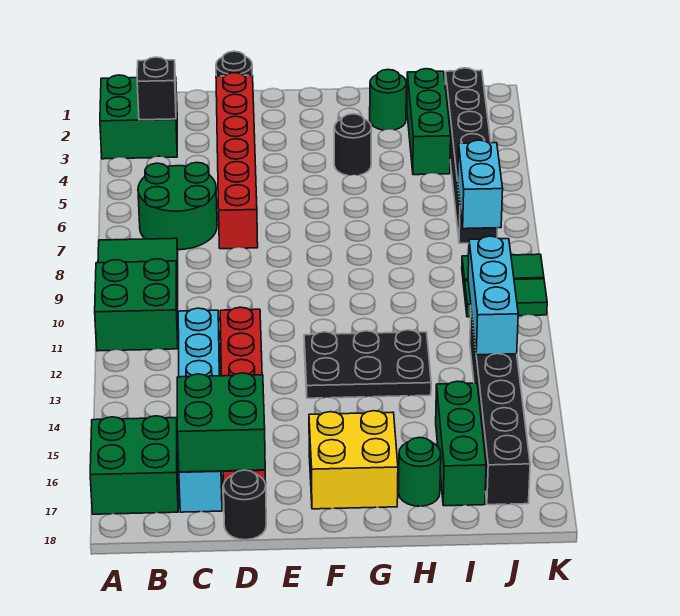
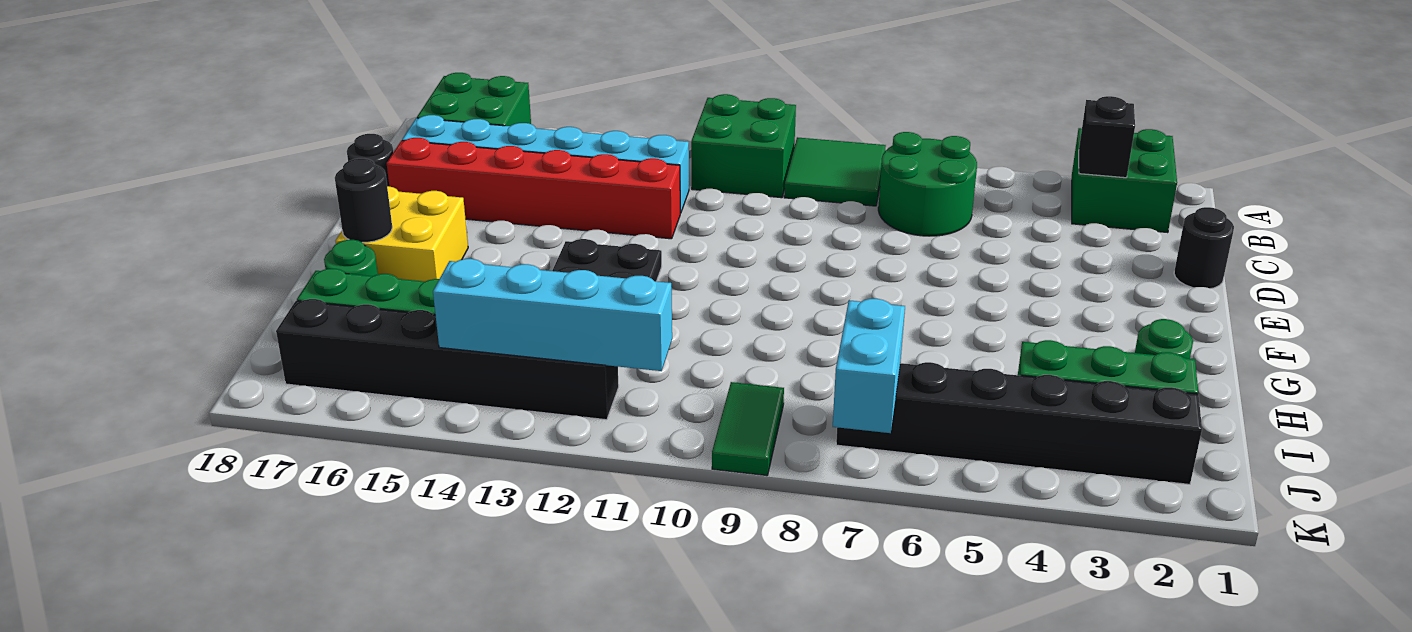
green brick C16:D17 level 2 -> none
red brick D2:D7 level 1 -> none
black round brick G4 level 1 -> black round brick G17 level 2
cyan brick J7:J8 level 2 -> cyan brick J7:K7 level 2
green tile J10:K10 level 1 -> none
cyan brick J11:J13 level 2 -> cyan brick J11:J14 level 2

